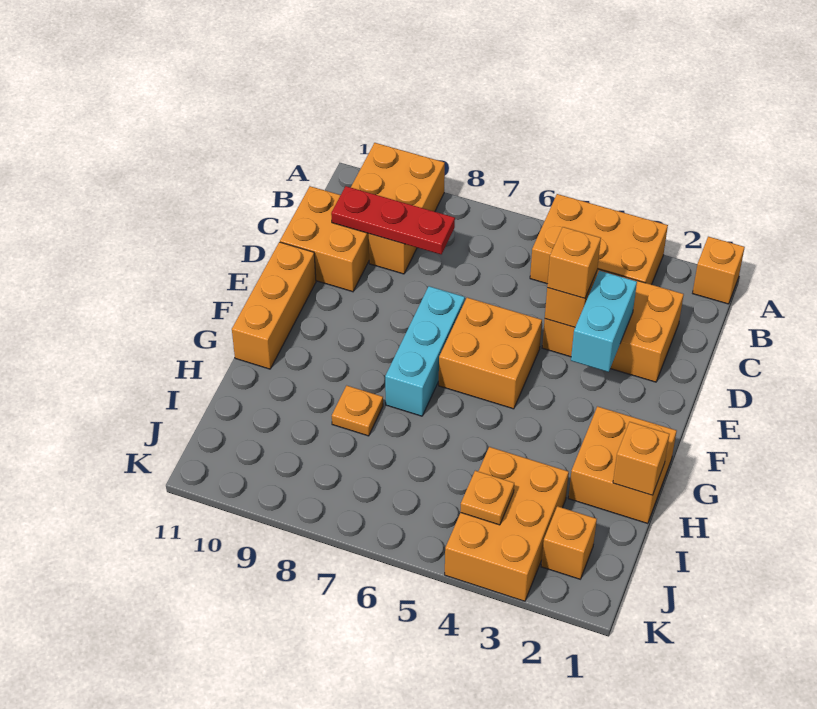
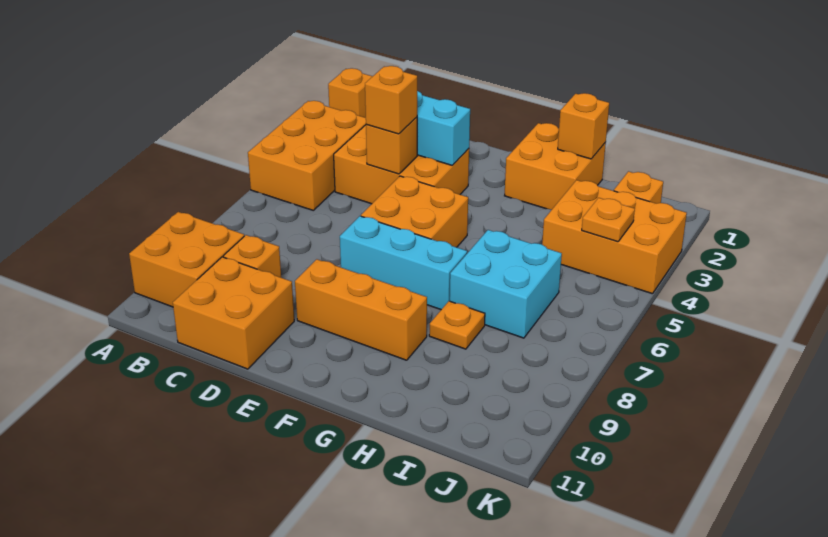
orange brick C2:D4 level 1 -> orange brick C3:E4 level 1
red plate C8:C10 level 2 -> none
orange brick E11:G11 level 1 -> orange brick E9:G9 level 1
none -> cyan brick H6:I7 level 1

